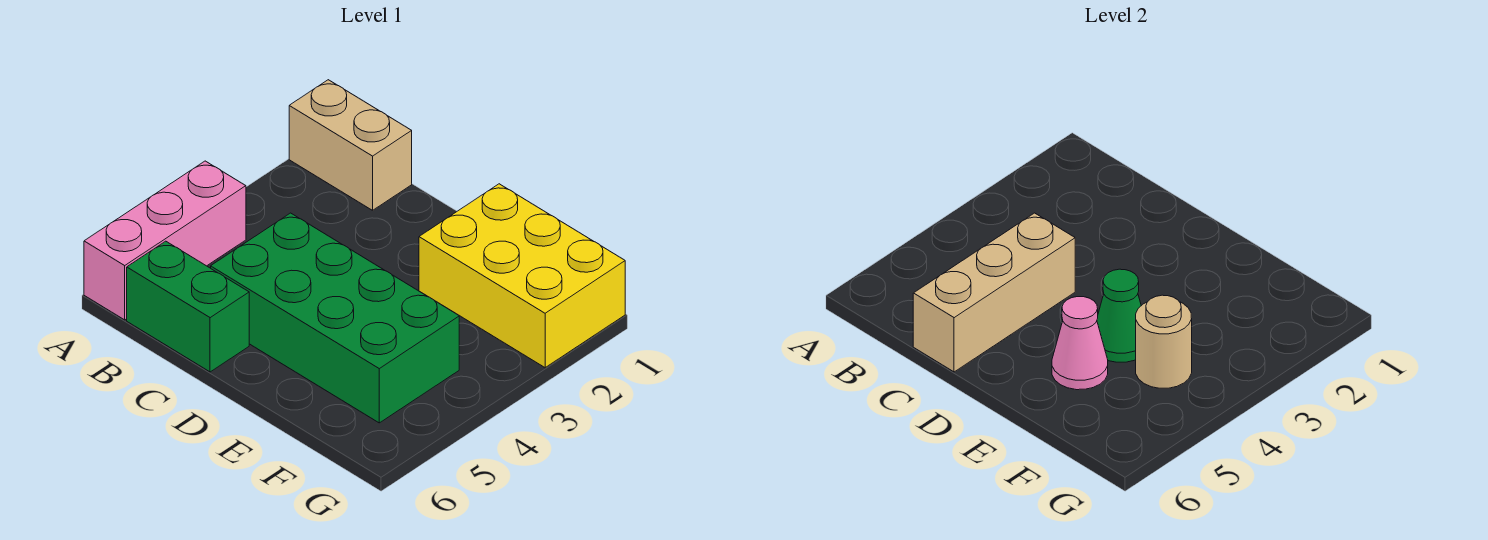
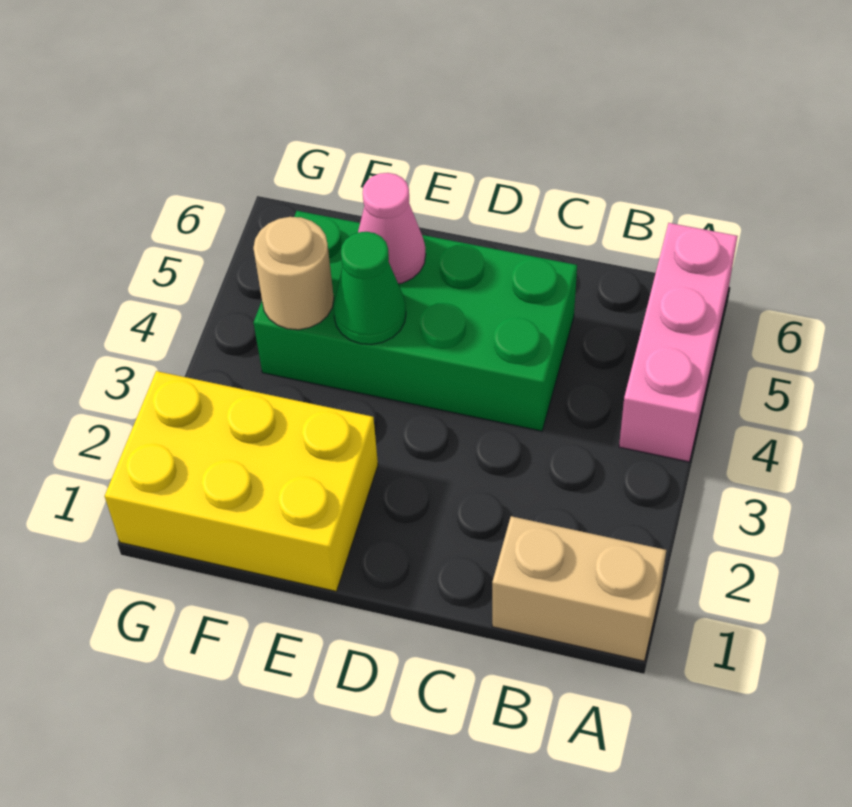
green brick B6:C6 level 1 -> none
tan brick C4:C6 level 2 -> none

